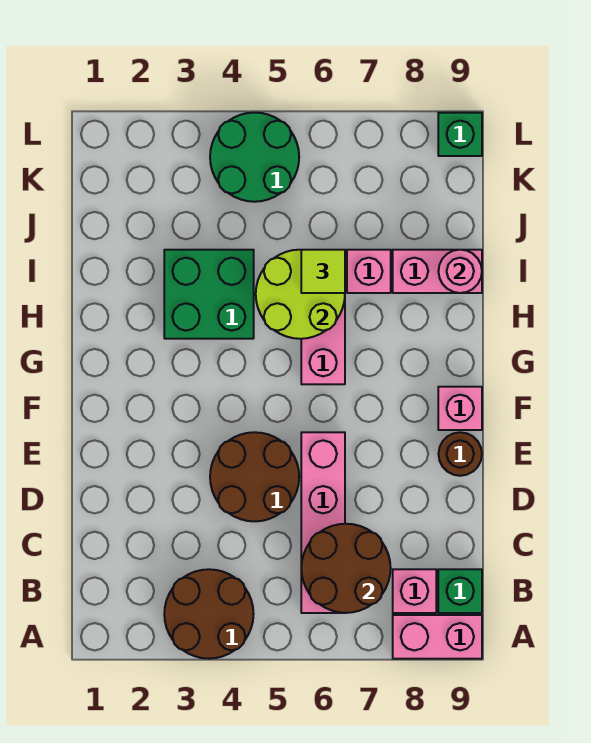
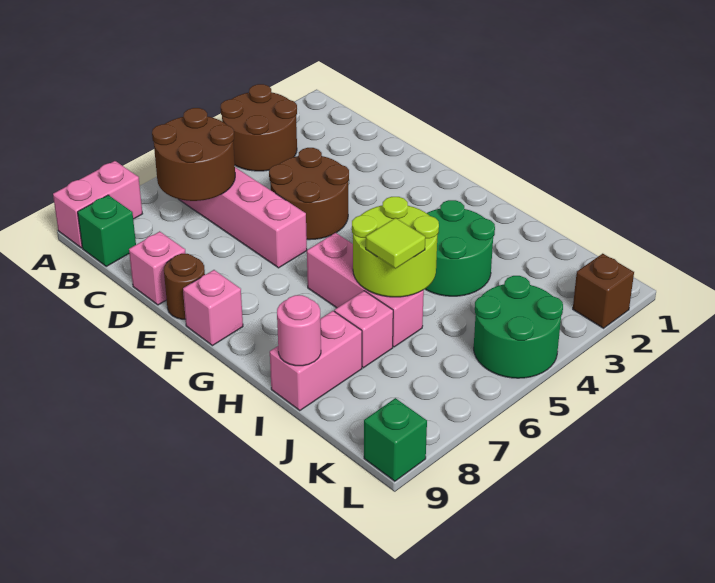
pink brick B8 level 1 -> pink brick D9 level 1
green brick H3:I4 level 1 -> green round brick H3:I4 level 1
none -> brown brick L2 level 1

